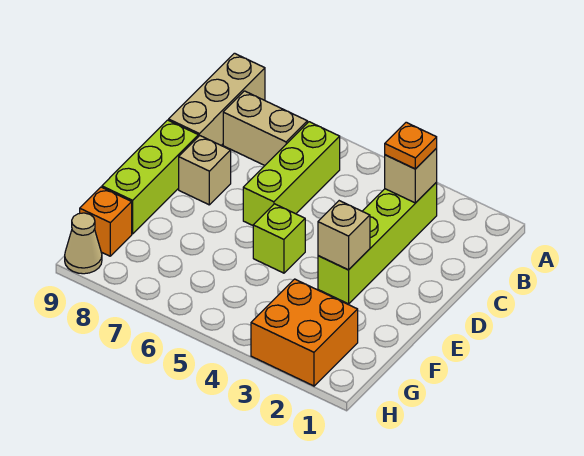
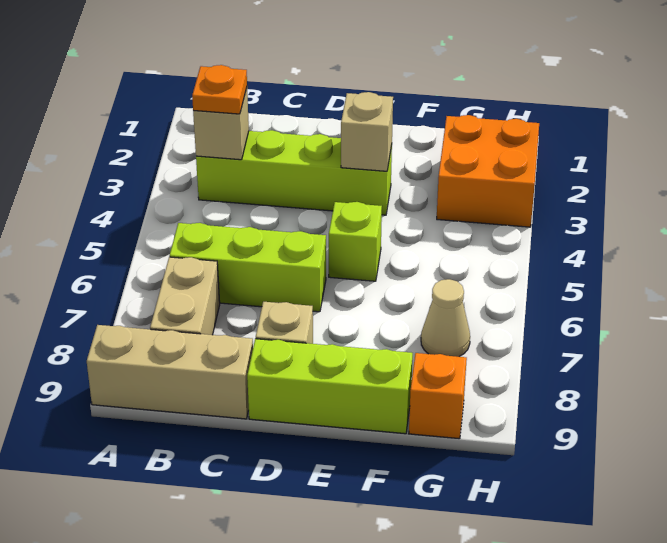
tan cone H9 level 1 -> tan cone G7 level 1

